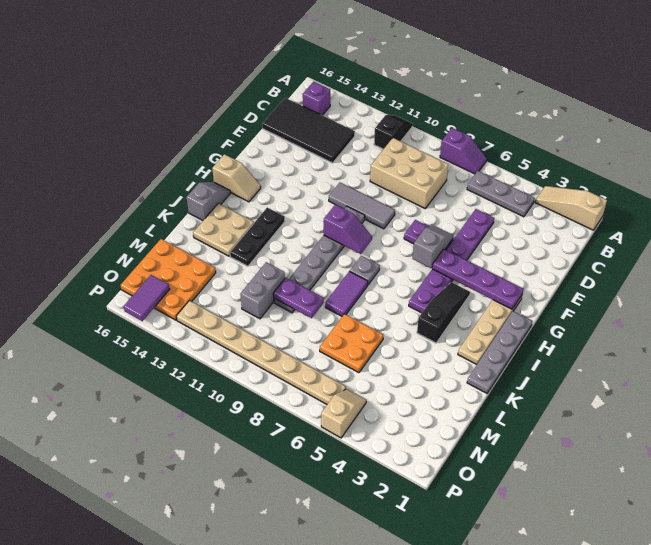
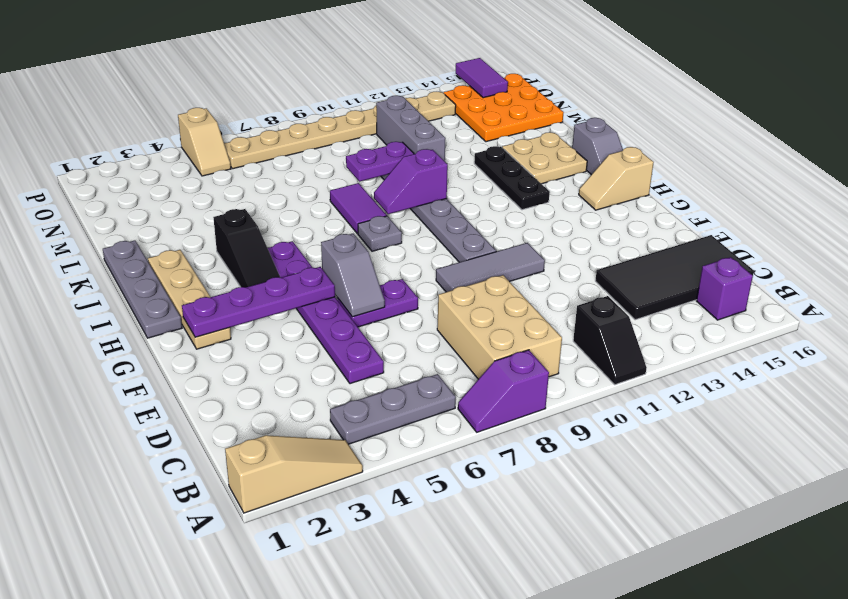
tan brick C8:D10 level 1 -> tan brick B8:D9 level 1
purple slope H9:H10 level 2 top 10 -> purple slope J9:J10 level 2 top 10
orange plate L6:M7 level 1 -> none
grey brick L11:M11 level 1 -> grey brick L11:N11 level 1

